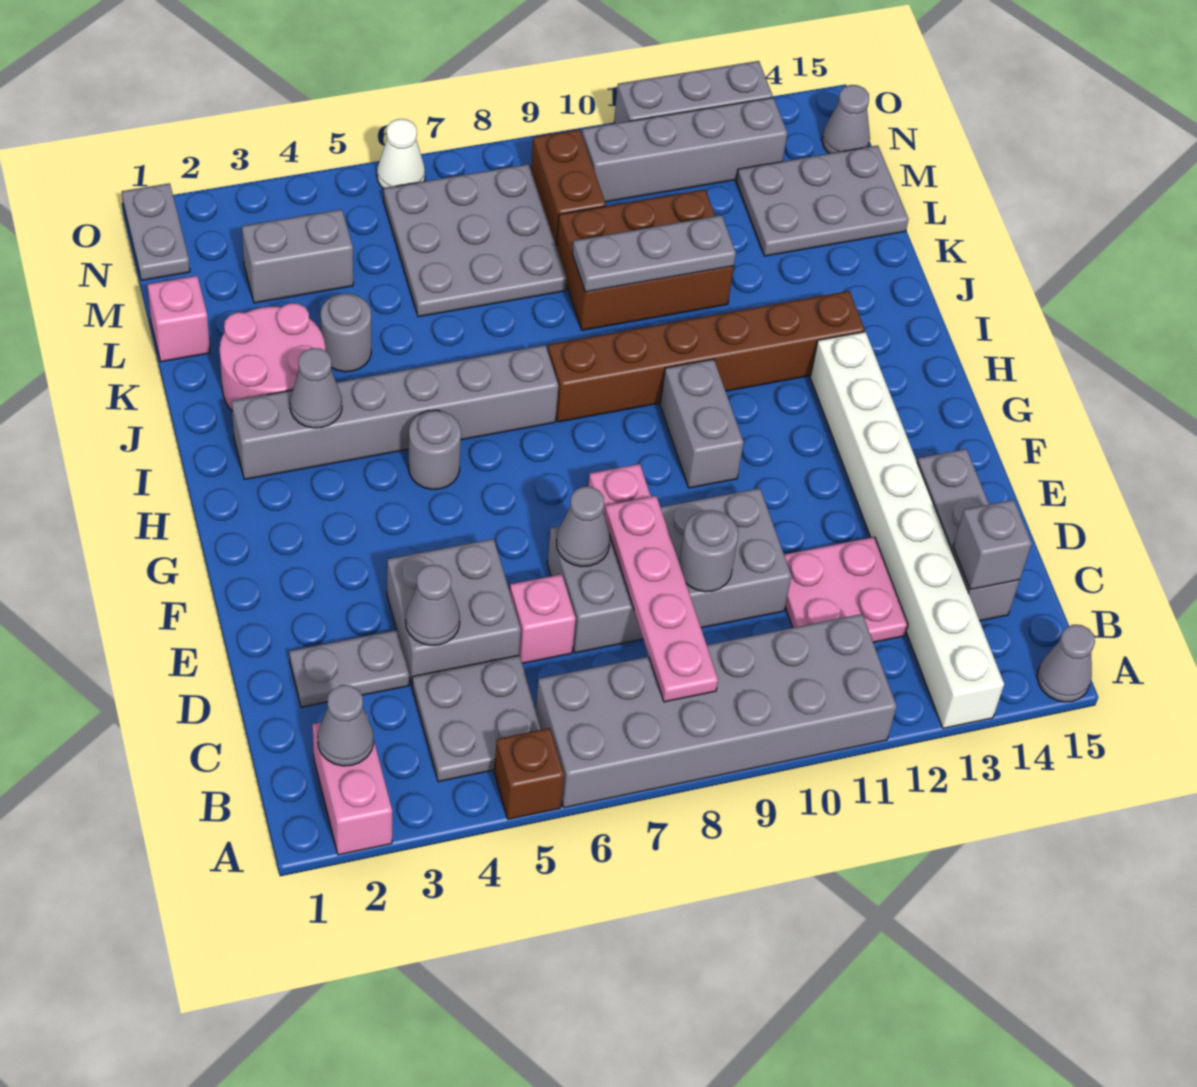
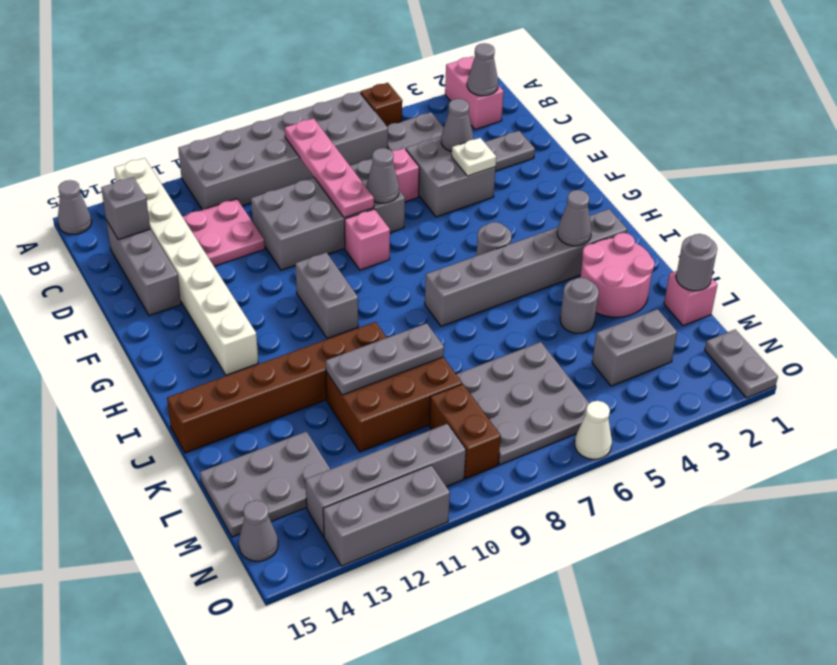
grey round brick D9 level 2 -> grey round brick L1 level 2
none -> white plate E4 level 2
brown brick I8:I13 level 1 -> brown brick J10:J15 level 1

